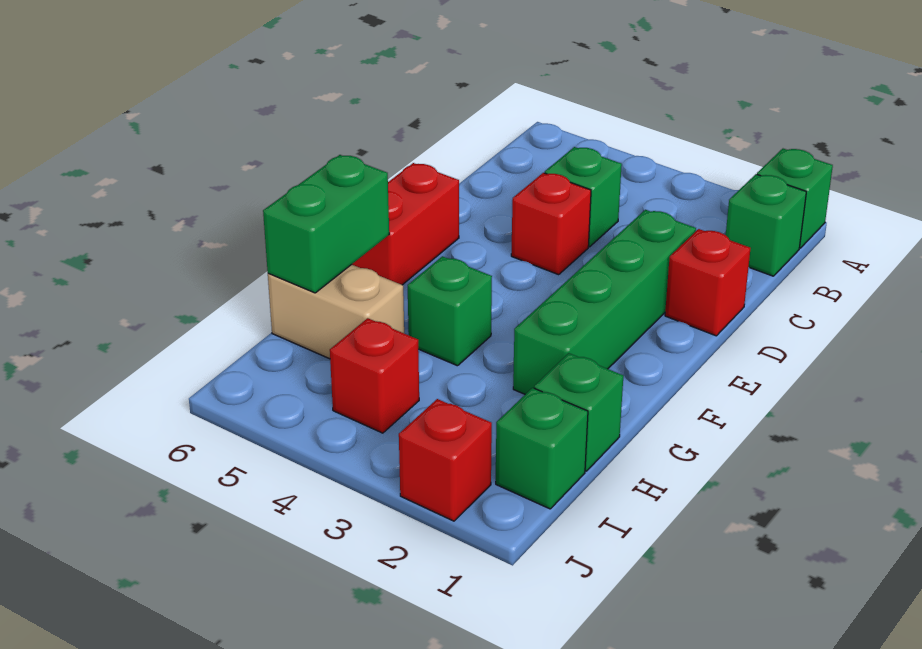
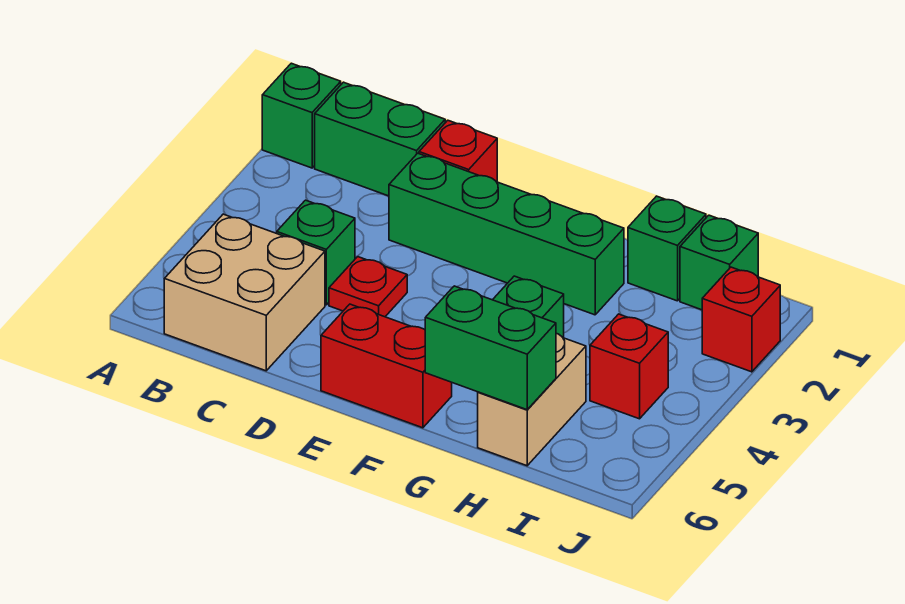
green brick B1 level 1 -> green brick B1:C1 level 1
none -> tan brick B5:C6 level 1
red brick D4 level 1 -> red plate D4 level 1

